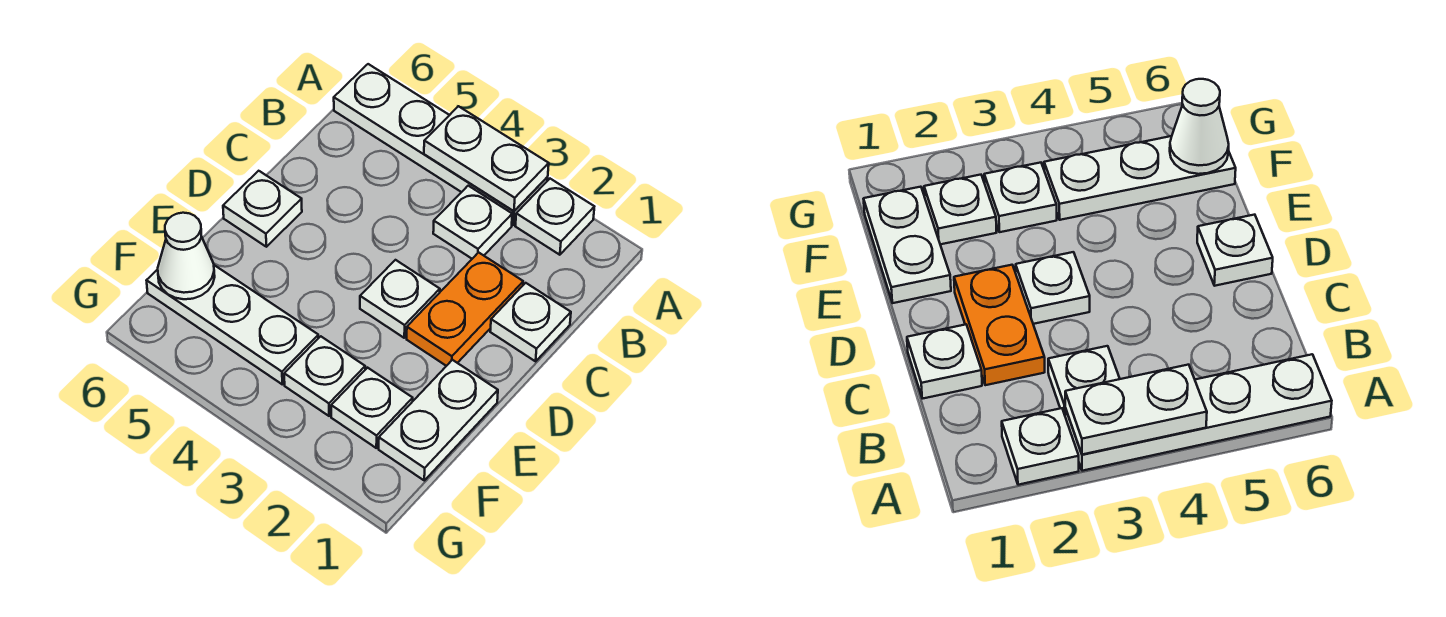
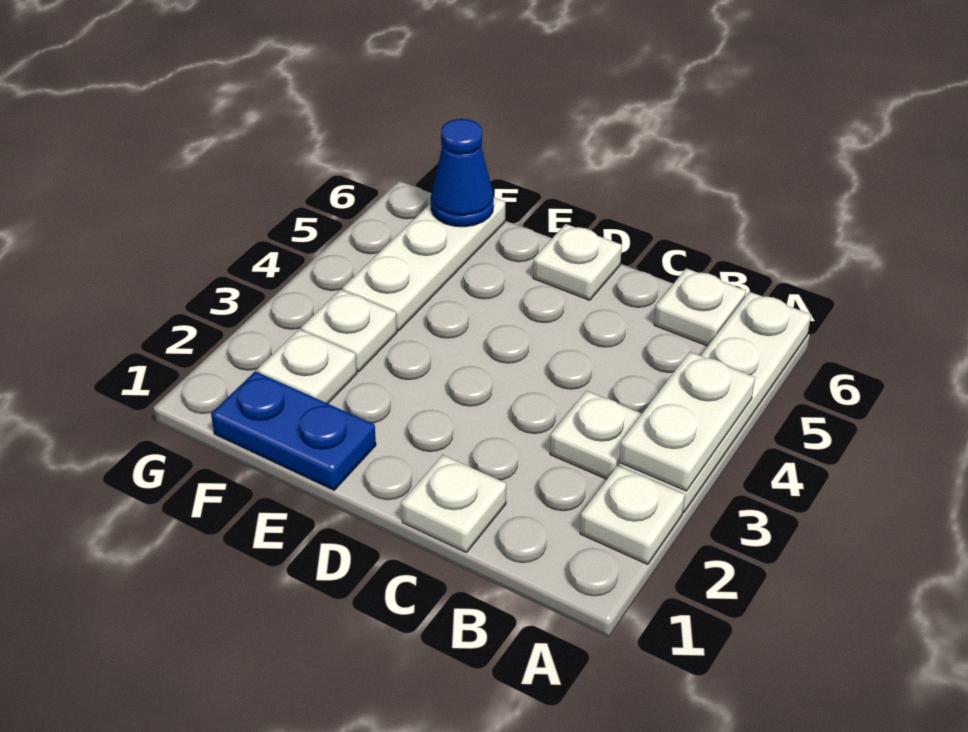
orange plate C2:D2 level 1 -> none
white plate D3 level 1 -> white plate B6 level 1
white plate E1:F1 level 1 -> blue plate E1:F1 level 1
white cone F6 level 2 -> blue cone F6 level 2

